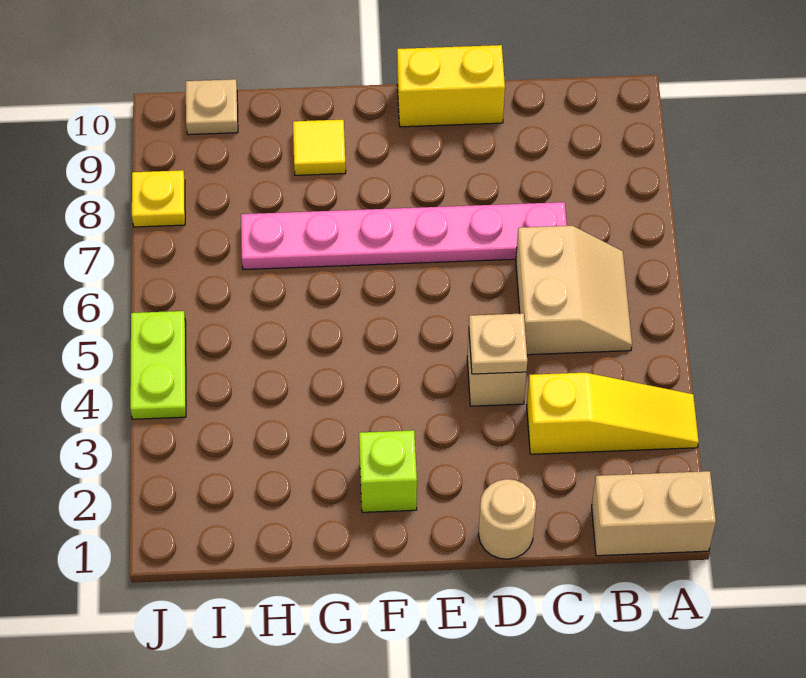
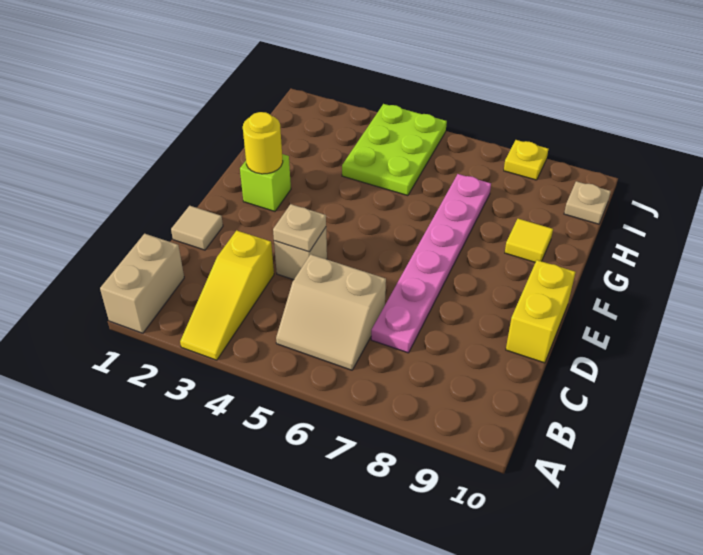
tan round brick D1 level 1 -> tan tile D1 level 1
none -> yellow round brick F2 level 2
lime plate J4:J5 level 1 -> lime plate H4:J5 level 1

